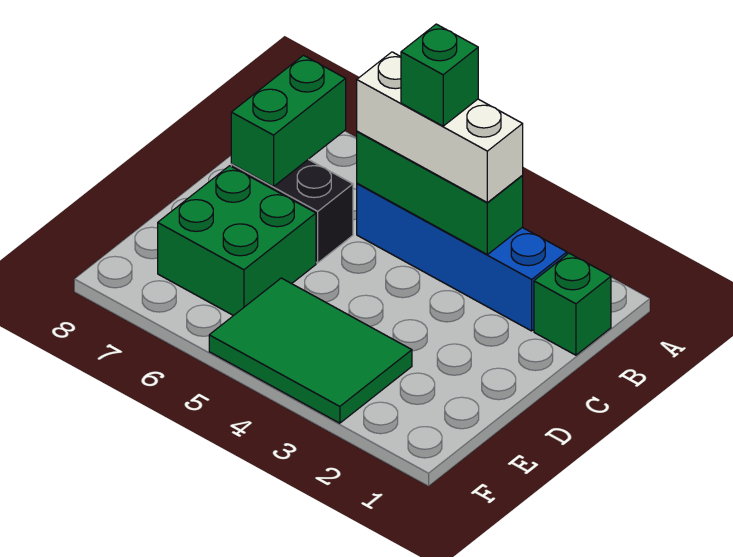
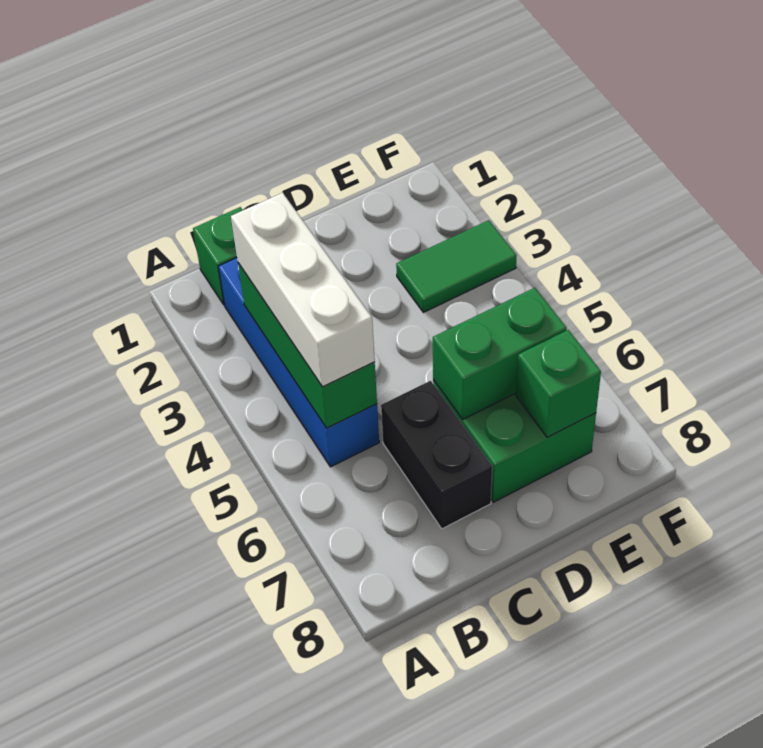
green brick B4 level 4 -> green brick E7 level 2
green brick B7:C7 level 2 -> green brick D6:E6 level 2
green tile E3:F5 level 1 -> green tile E3:F3 level 1

